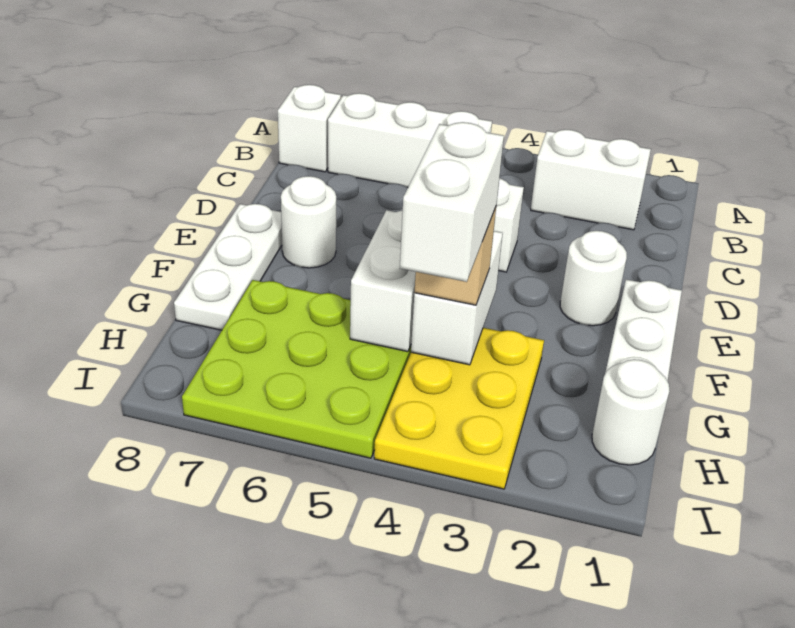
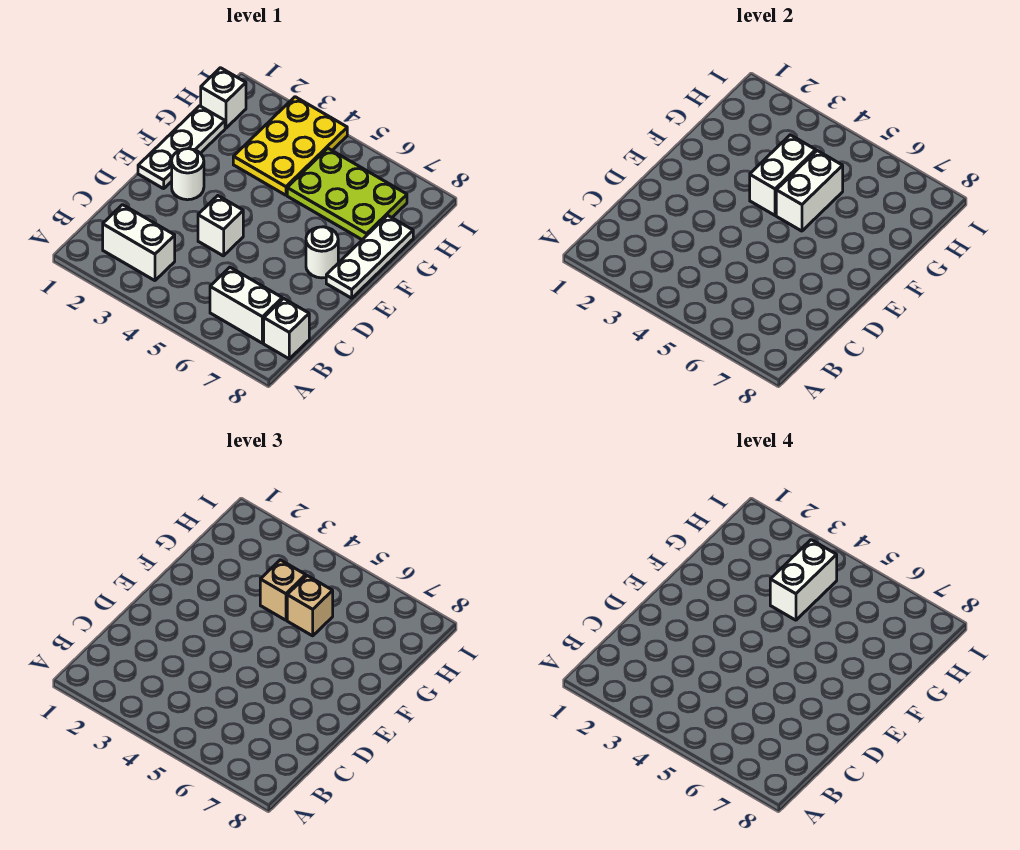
white brick B5:B7 level 1 -> white brick B6:B7 level 1
lime plate G5:I7 level 1 -> lime plate G5:H7 level 1
none -> tan brick G5 level 3
white round brick H1 level 1 -> white brick H1 level 1

